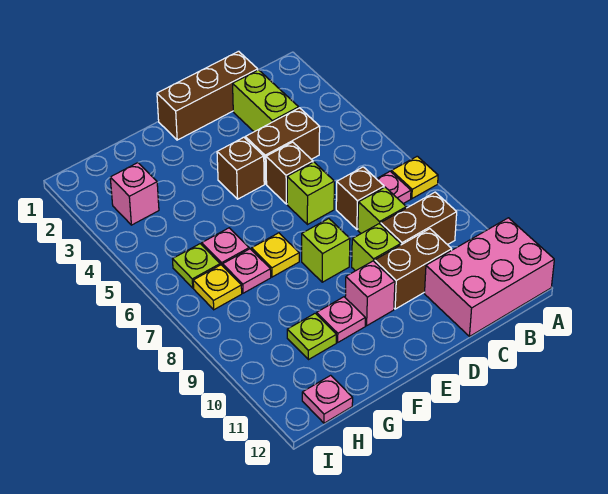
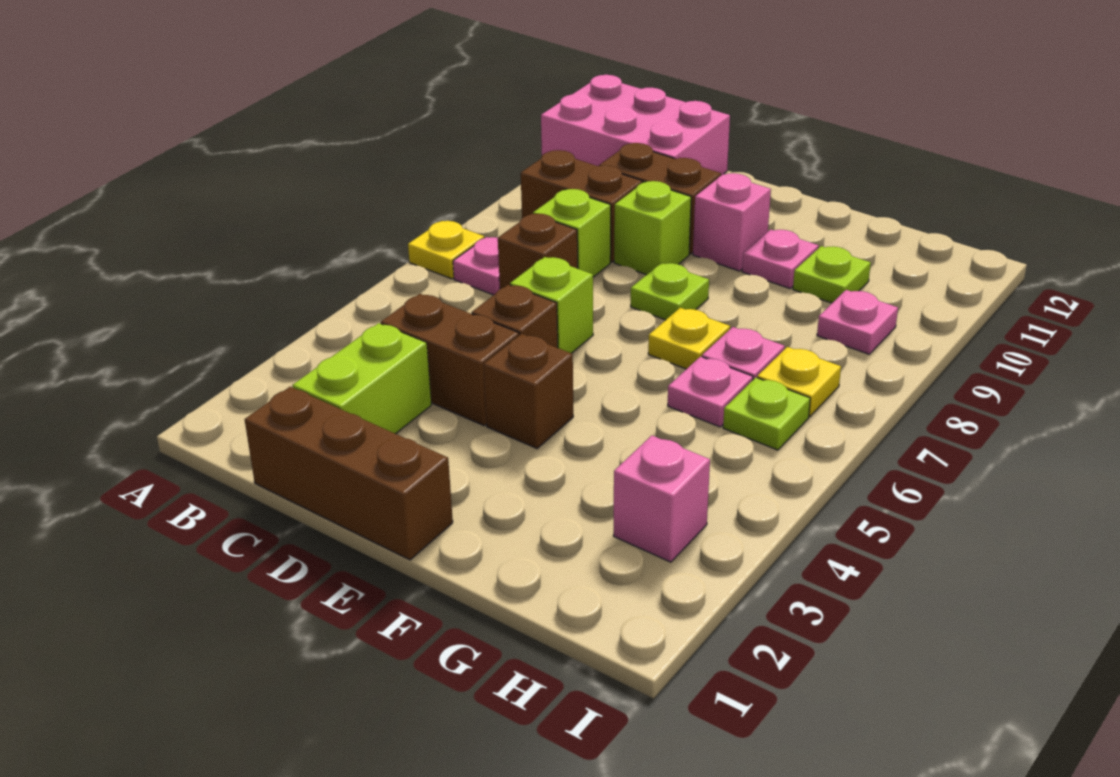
lime brick E8 level 1 -> lime plate E8 level 1
pink plate H12 level 1 -> pink plate H9 level 1

